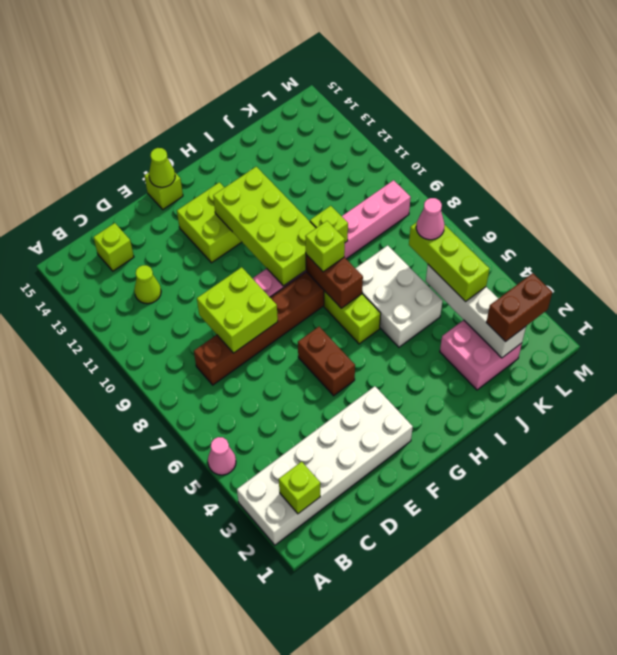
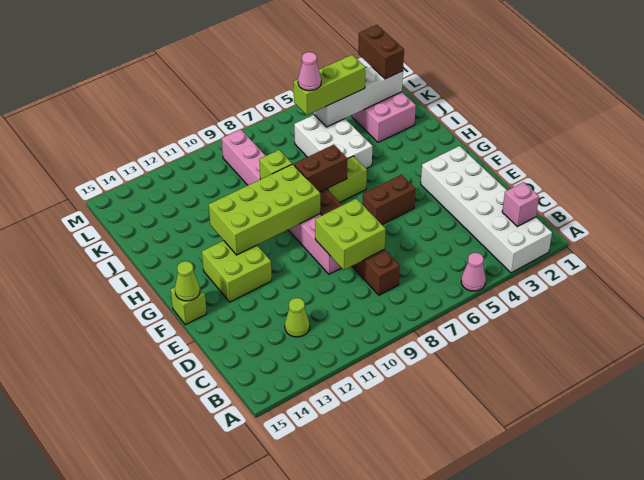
lime brick B2 level 2 -> pink brick B2 level 2
lime brick C14 level 1 -> none
lime brick H8 level 3 -> none
white brick I5:J7 level 1 -> white brick I5:K6 level 1

